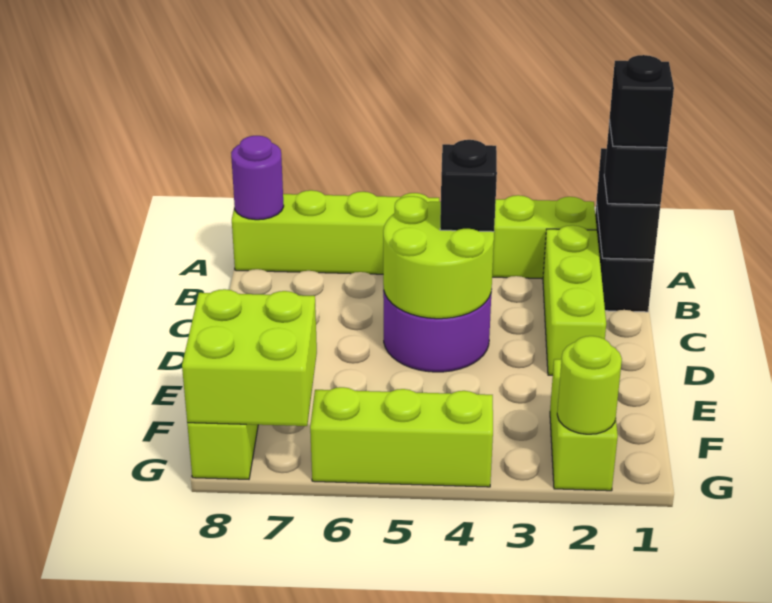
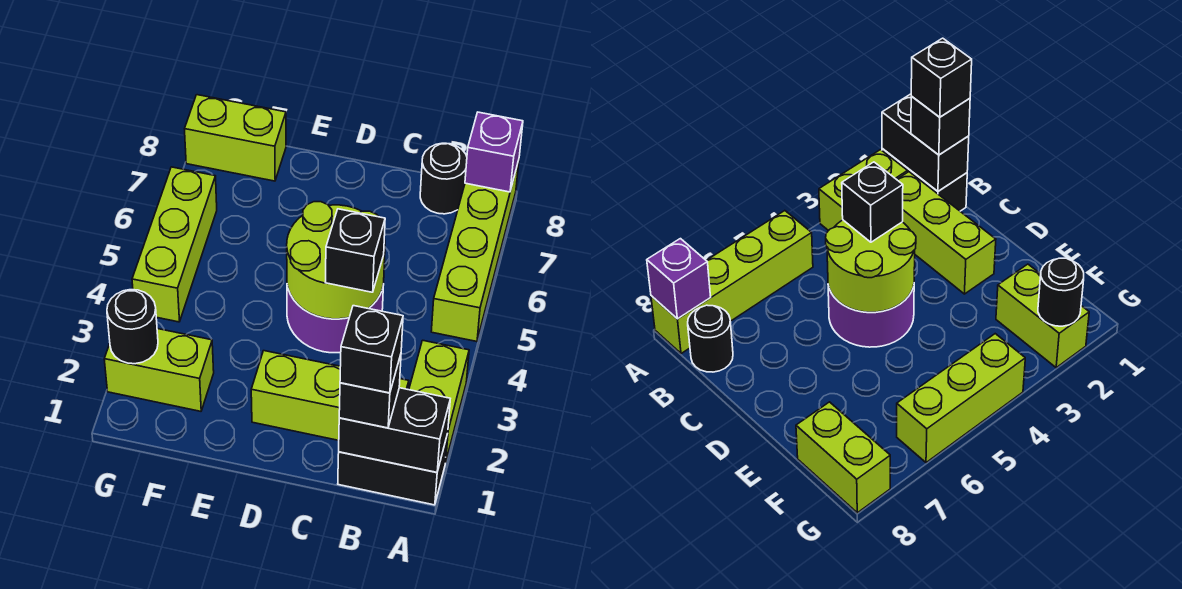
purple round brick A8 level 2 -> purple brick A8 level 2
none -> black round brick B8 level 1
lime brick F7:G8 level 2 -> none
lime round brick G2 level 2 -> black round brick G2 level 2

